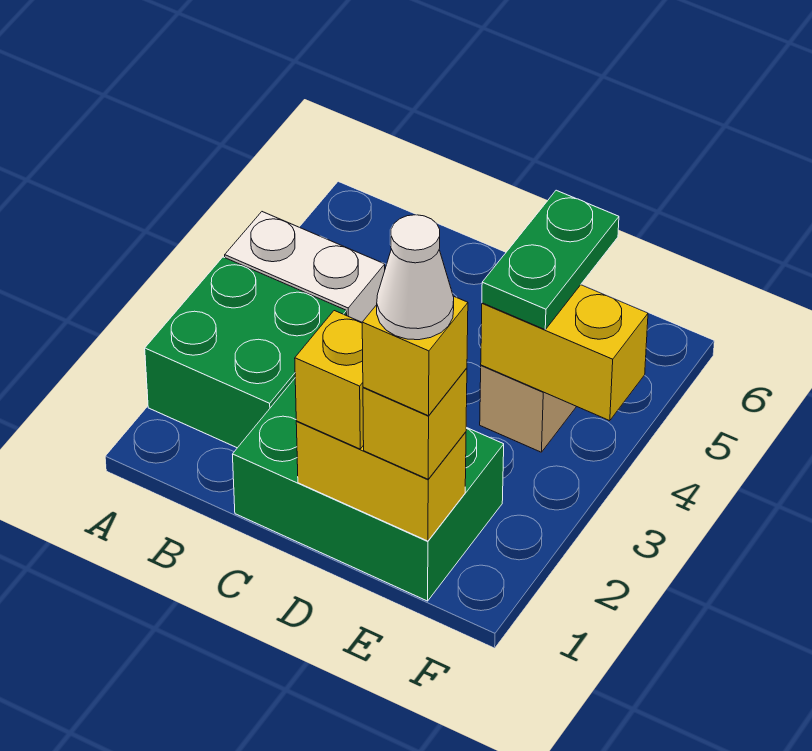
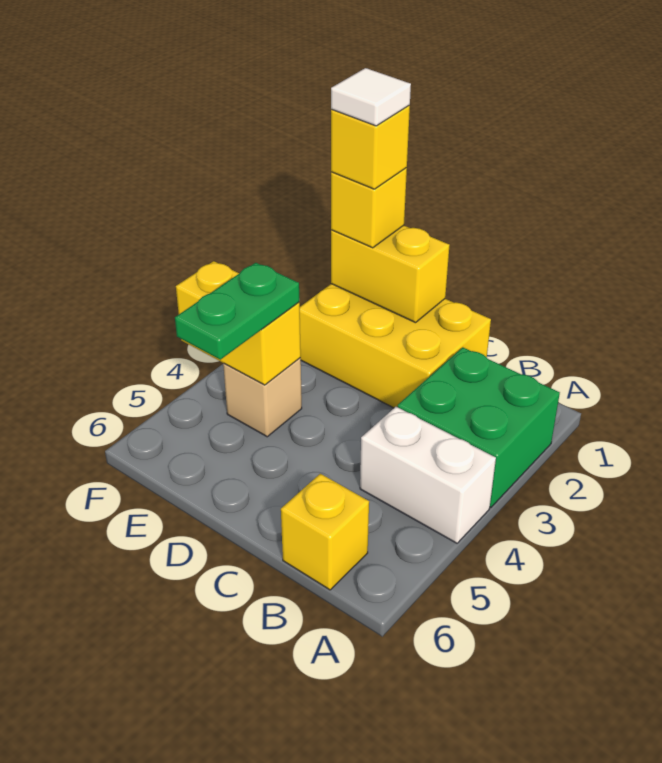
green brick C1:E2 level 1 -> yellow brick C1:E2 level 1
yellow brick D1 level 3 -> yellow brick B6 level 1
white cone E1 level 5 -> white tile E1 level 5

